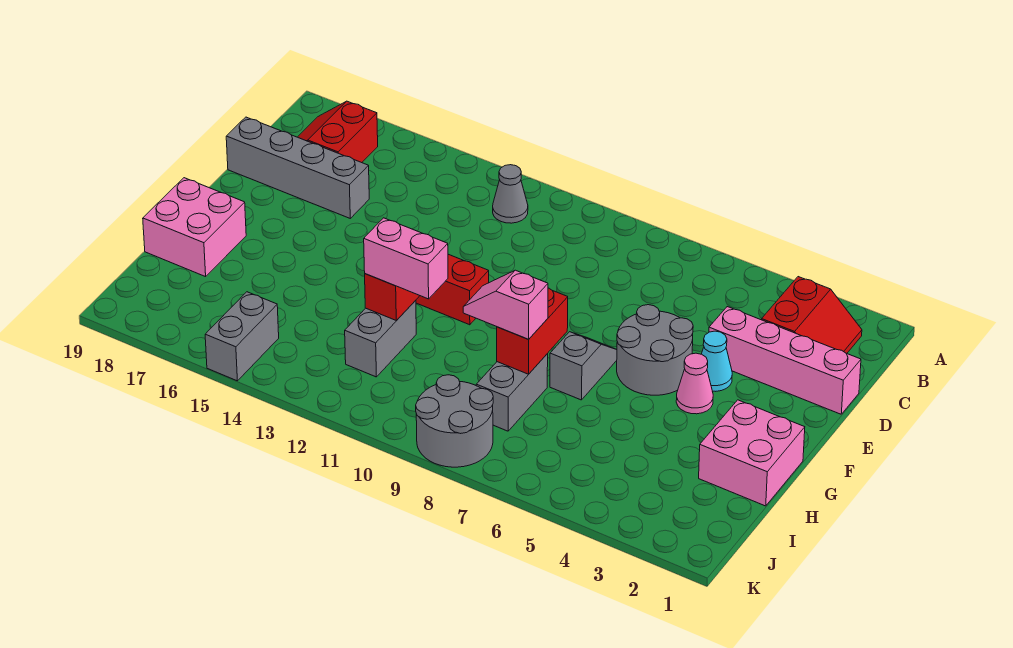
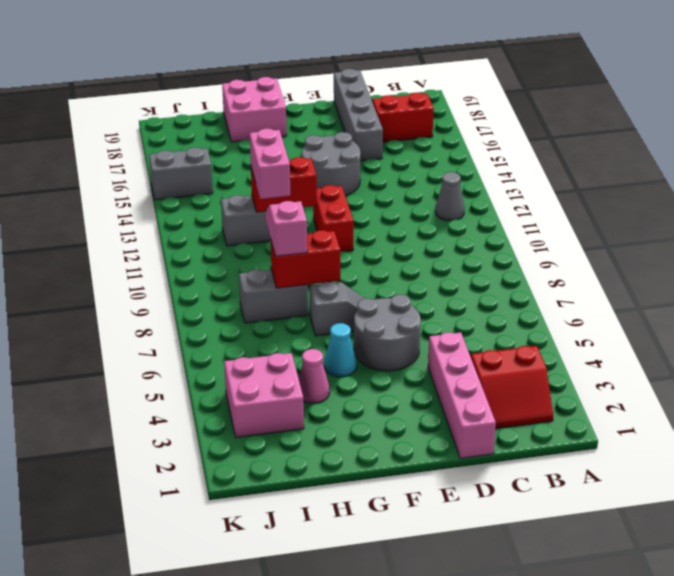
cyan cone E4 level 1 -> cyan cone G5 level 1
pink cone F4 level 1 -> pink cone H4 level 1
pink brick G1:H2 level 1 -> pink brick I3:J4 level 1
grey round brick J8:K9 level 1 -> grey round brick E14:F15 level 1

